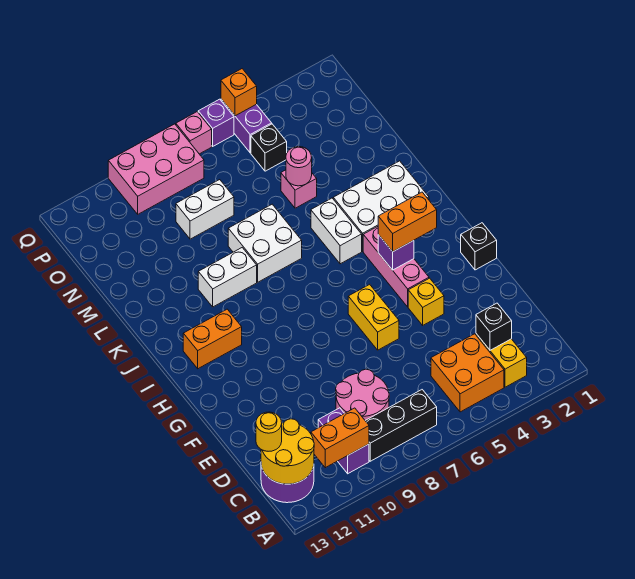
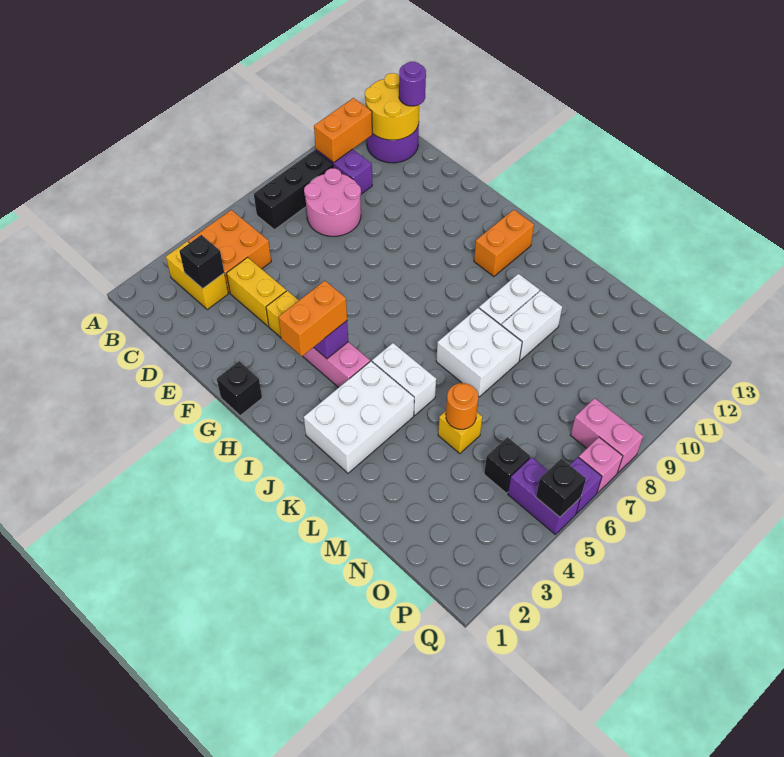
yellow round brick C13 level 3 -> purple round brick C13 level 3
yellow brick F6:G6 level 1 -> yellow brick D4:E4 level 1
pink brick M5 level 1 -> yellow brick M5 level 1
pink round brick M5 level 2 -> orange round brick M5 level 2
white brick N8:N9 level 1 -> white brick L9:L10 level 1
pink brick P8:Q10 level 1 -> pink brick P8:Q8 level 1
orange brick Q5 level 2 -> black brick Q5 level 2

